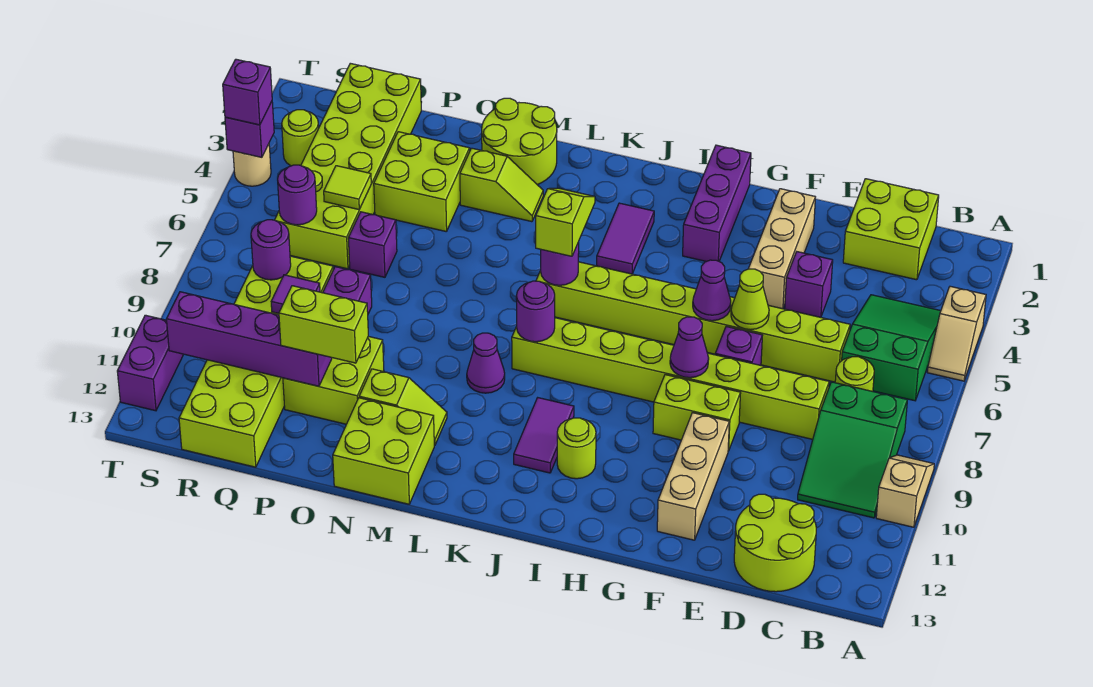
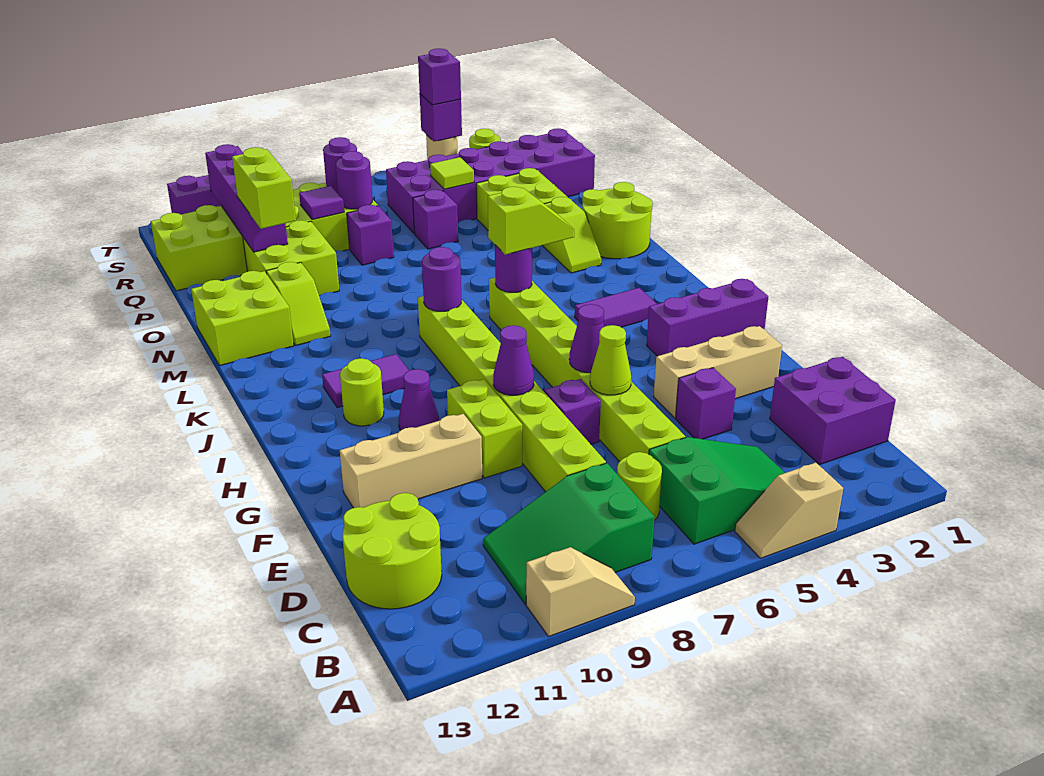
lime brick C1:D2 level 1 -> purple brick C1:D2 level 1
purple cone L9 level 1 -> purple cone H10 level 1
lime brick Q1:R6 level 1 -> purple brick Q1:R6 level 1
purple round brick R6 level 2 -> purple round brick Q8 level 2

